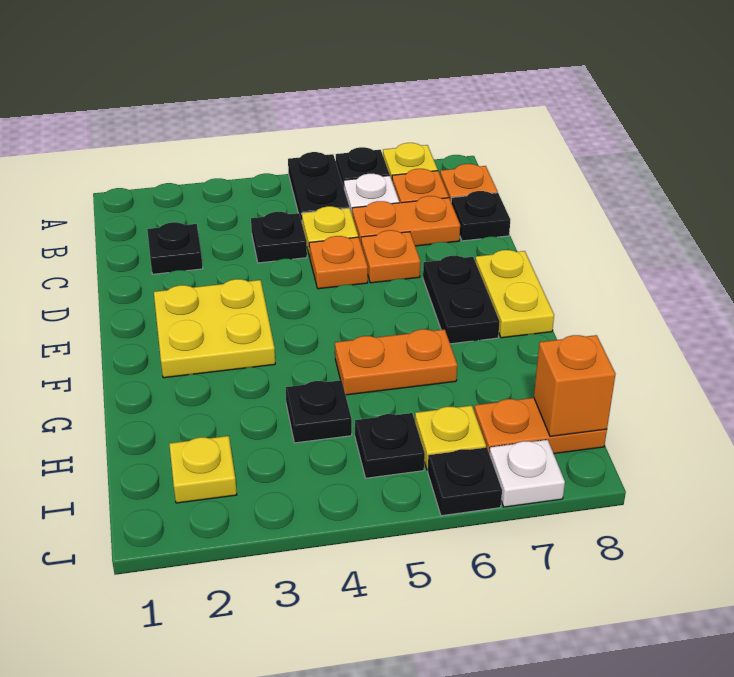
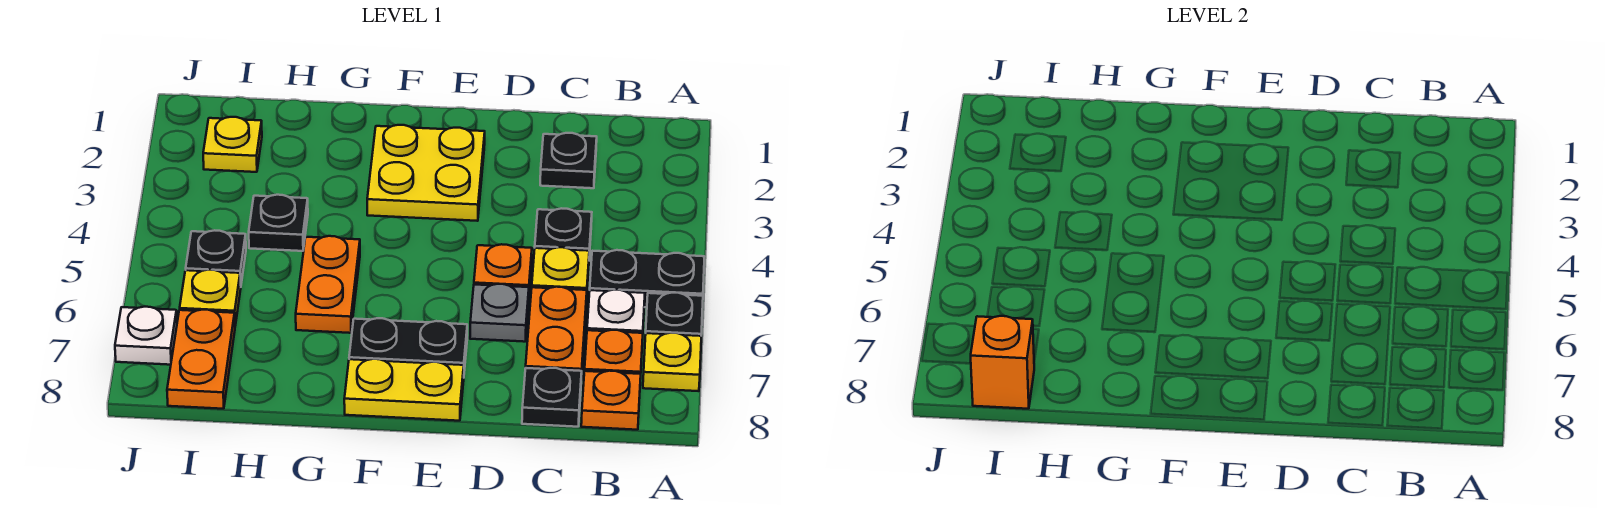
orange plate D6 level 1 -> grey plate D6 level 1
black plate J6 level 1 -> none

